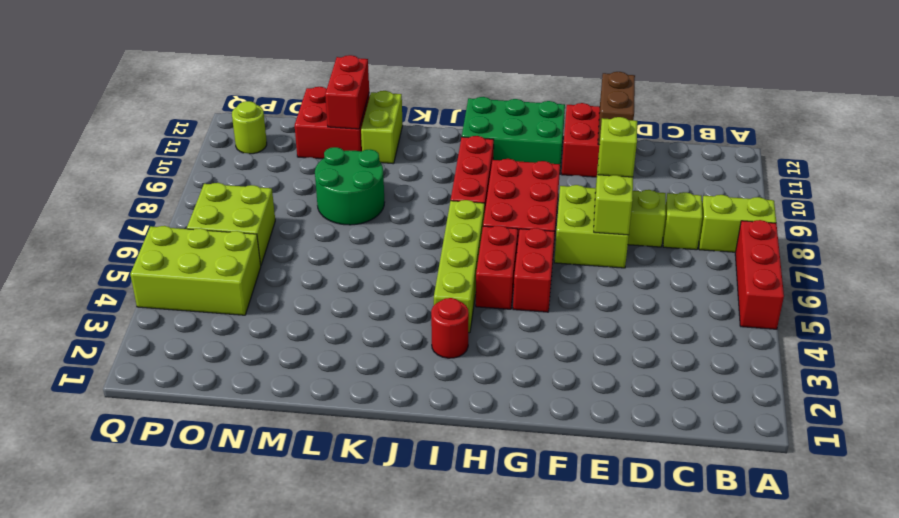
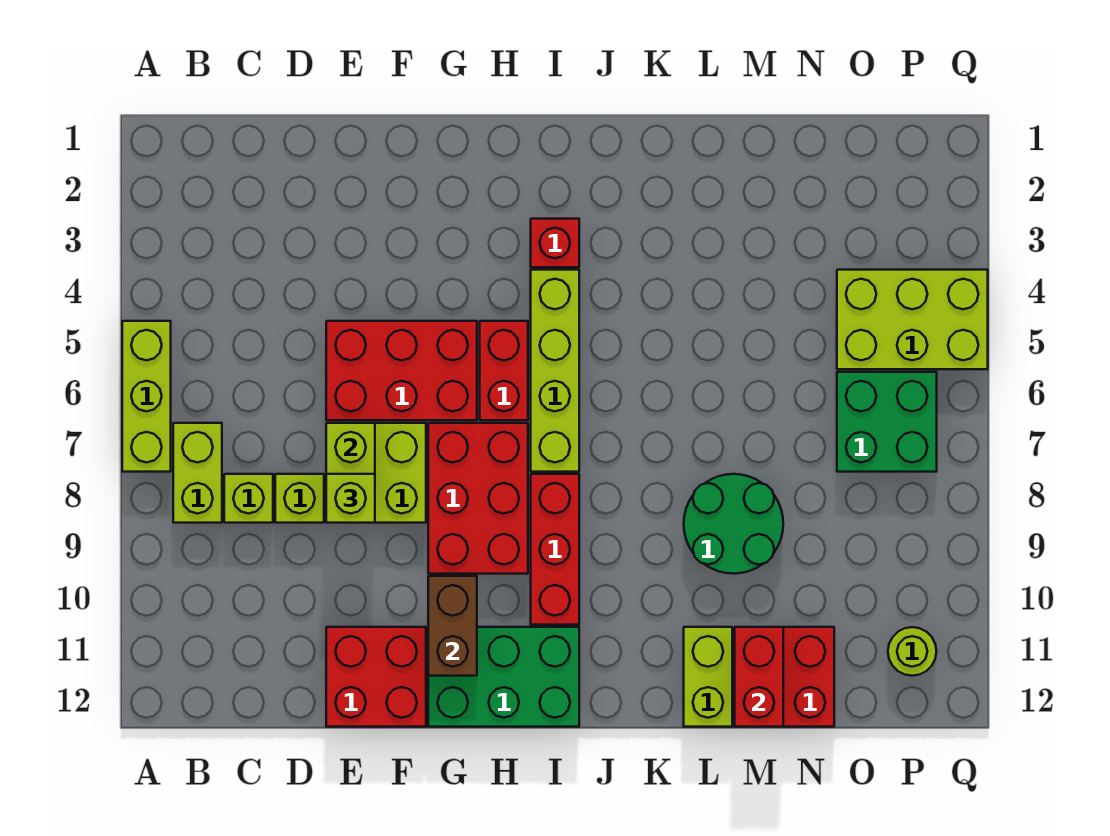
red brick A5:A7 level 1 -> lime brick A5:A7 level 1
lime brick A8:B8 level 1 -> lime brick B7:B8 level 1
brown brick E11:E12 level 2 -> brown brick G10:G11 level 2
red brick G5:G6 level 1 -> red brick E5:G6 level 1
red round brick I3 level 1 -> red brick I3 level 1
lime brick O6:P7 level 1 -> green brick O6:P7 level 1

